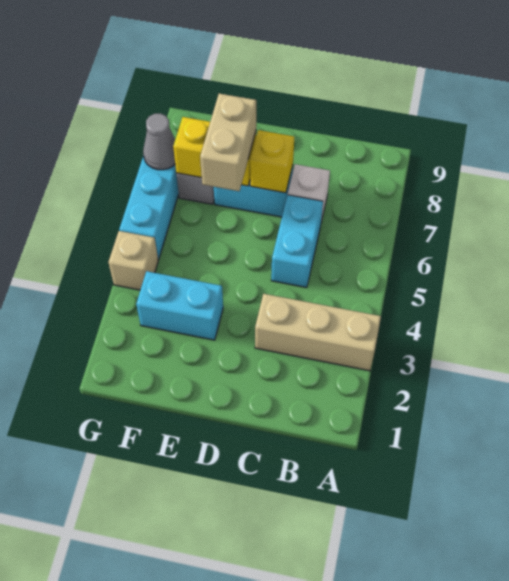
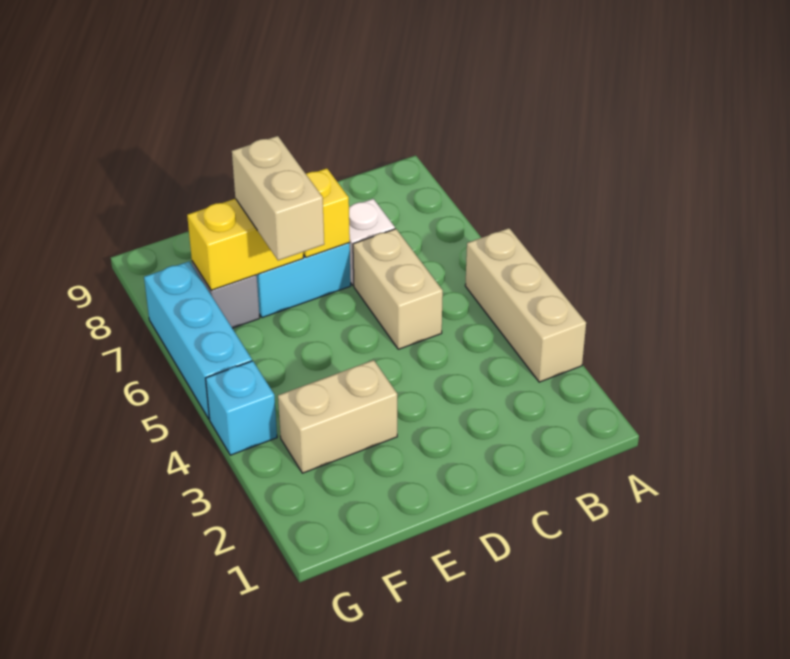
tan brick A3:C3 level 1 -> tan brick A3:A5 level 1
cyan brick C5:C6 level 1 -> tan brick C5:C6 level 1
cyan brick E3:F3 level 1 -> tan brick E3:F3 level 1
tan brick G4 level 1 -> cyan brick G4 level 1
grey cone G7 level 2 -> none

